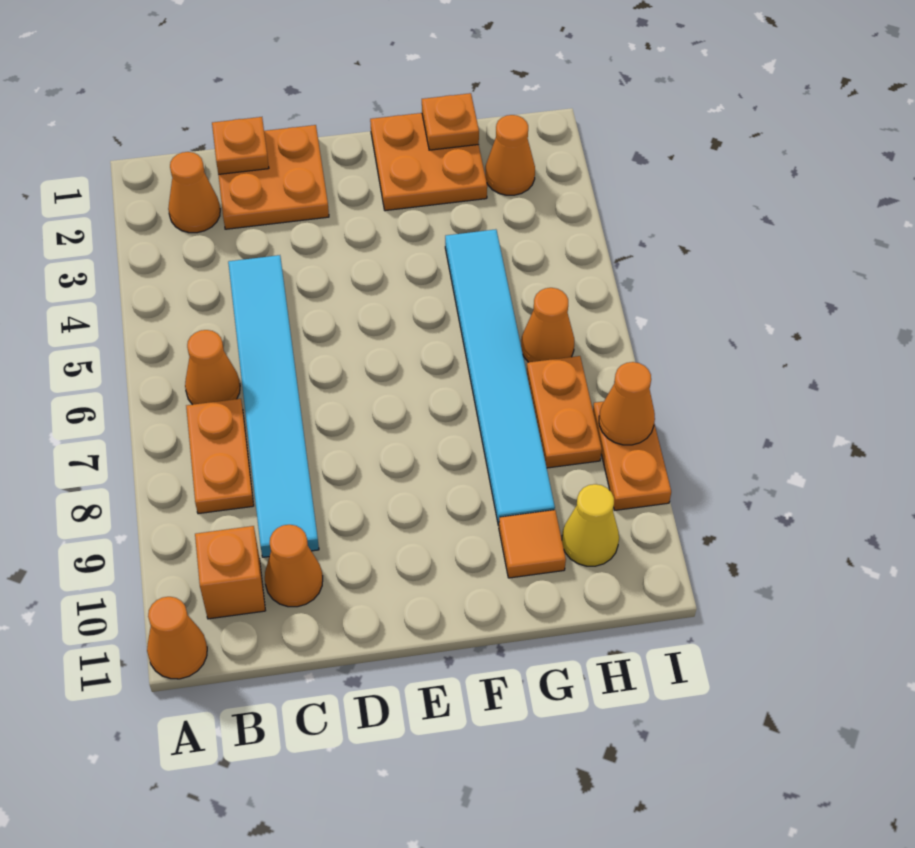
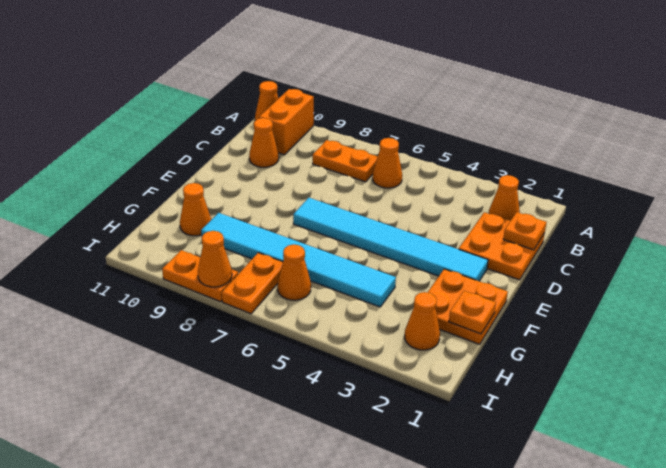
orange brick B10 level 1 -> orange brick A10:B10 level 1
cyan tile C4:C9 level 1 -> cyan tile E2:E7 level 1
orange tile G10 level 1 -> orange cone G10 level 1
orange plate H7:H8 level 1 -> orange plate H7:I7 level 1
yellow cone H10 level 1 -> none

